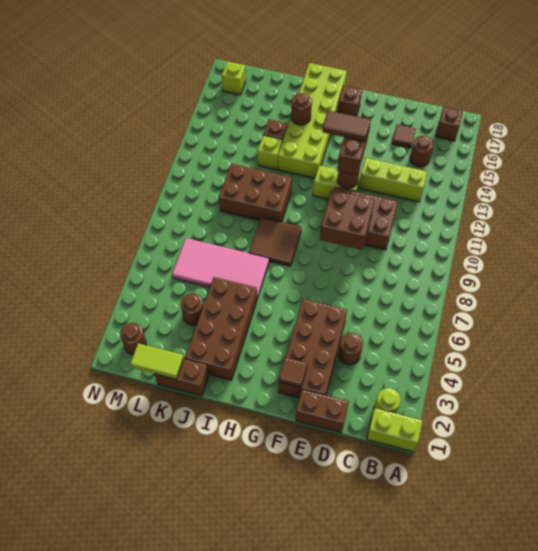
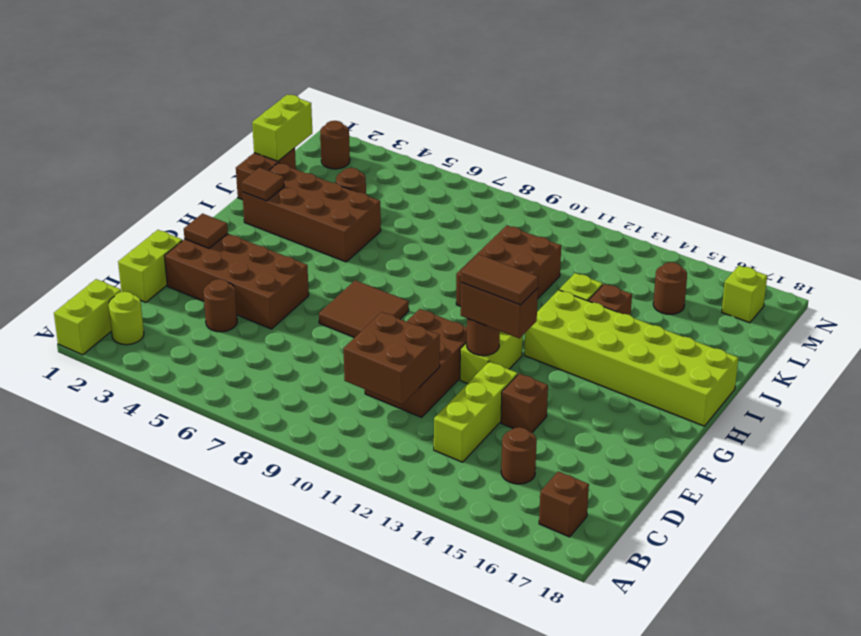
brown brick D1:E1 level 1 -> lime brick D1:E1 level 1
brown tile D16 level 1 -> brown tile I2 level 2
brown brick E9:F10 level 2 -> brown brick C10:D11 level 2
brown tile F13:G13 level 4 -> brown tile F12:F13 level 4
brown brick G17 level 1 -> brown brick E14 level 1
brown tile H8:I9 level 1 -> brown tile F7:G8 level 1
pink tile I6:L7 level 1 -> none
brown round brick I15 level 2 -> brown round brick L15 level 1
lime tile K1:L1 level 2 -> lime brick K1:L1 level 2

